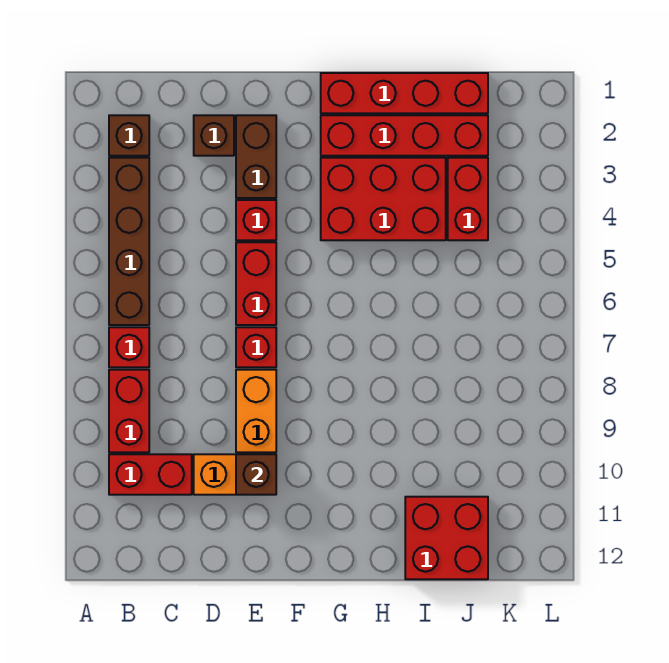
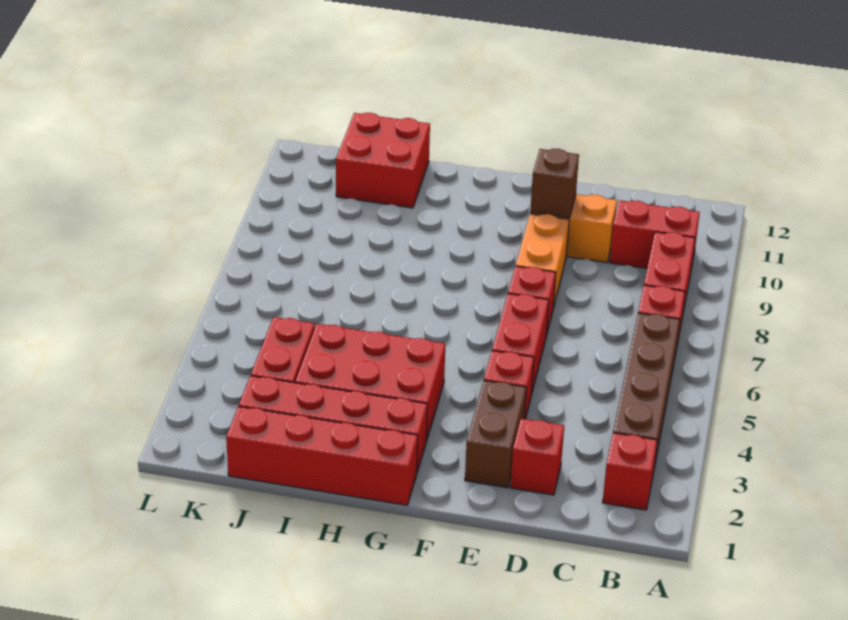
brown brick B2 level 1 -> red brick B2 level 1
brown brick D2 level 1 -> red brick D2 level 1

